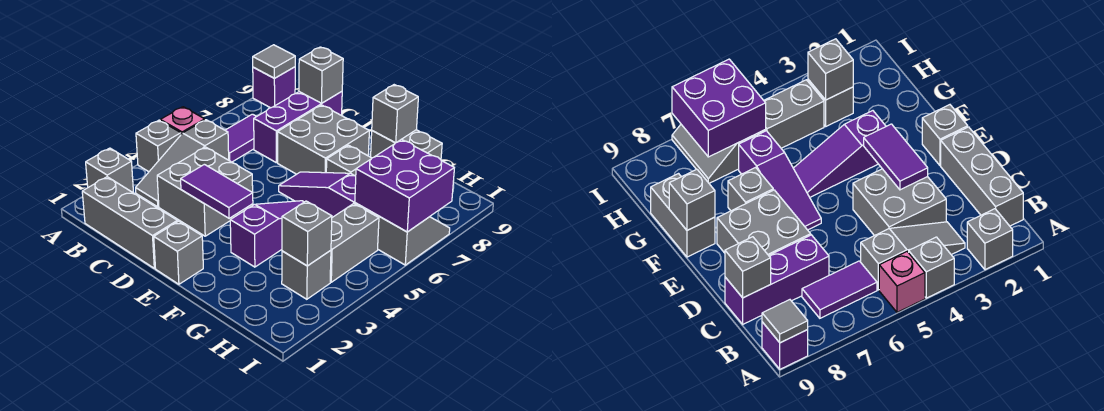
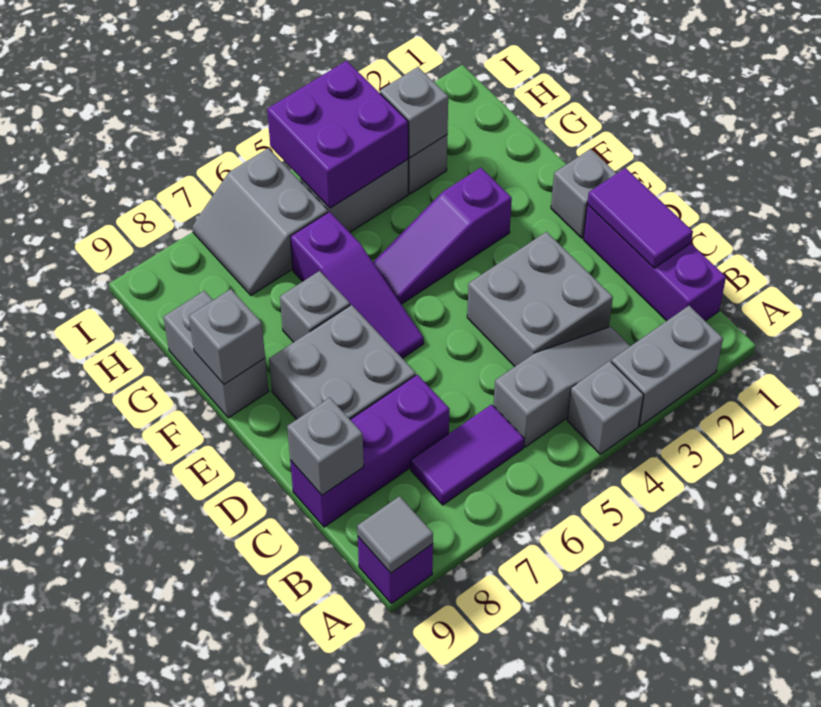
grey brick A2 level 1 -> grey brick A2:A3 level 1
pink brick A5 level 1 -> none
grey brick B1:D1 level 1 -> purple brick B1:D1 level 1
purple tile D3:E3 level 2 -> purple tile C1:D1 level 2
purple brick H6:I7 level 2 -> purple brick H4:I5 level 2

